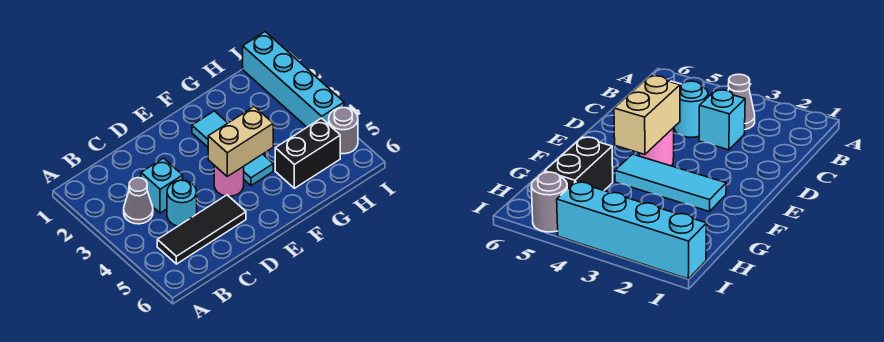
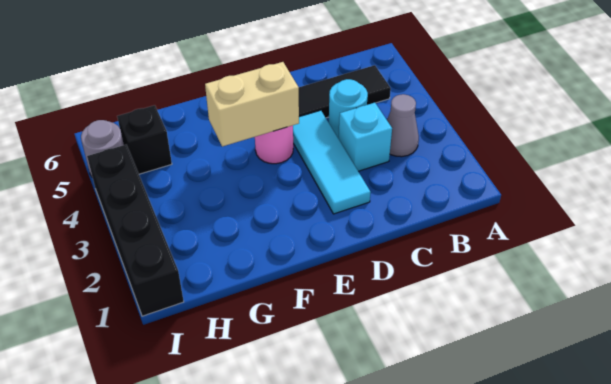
cyan tile F2:F4 level 1 -> cyan tile D2:D4 level 1
black brick G5:H5 level 1 -> black brick H5 level 1
cyan brick I1:I4 level 1 -> black brick I1:I4 level 1

